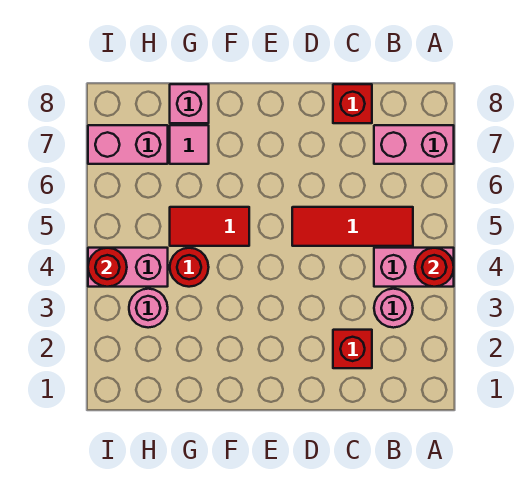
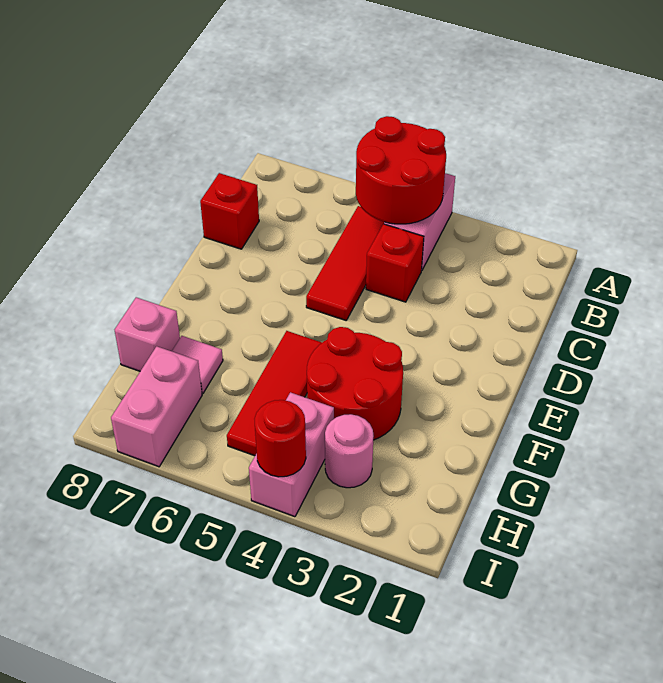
red round brick A4 level 2 -> red round brick A4:B5 level 2
pink brick A7:B7 level 1 -> none
pink round brick B3 level 1 -> none
red brick C2 level 1 -> red brick C4 level 1
red tile F5:G5 level 1 -> red tile F5:H5 level 1
red round brick G4 level 1 -> red round brick F3:G4 level 1

